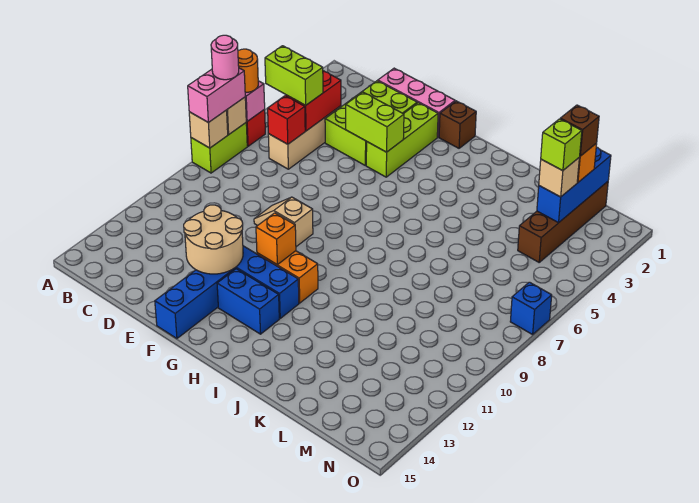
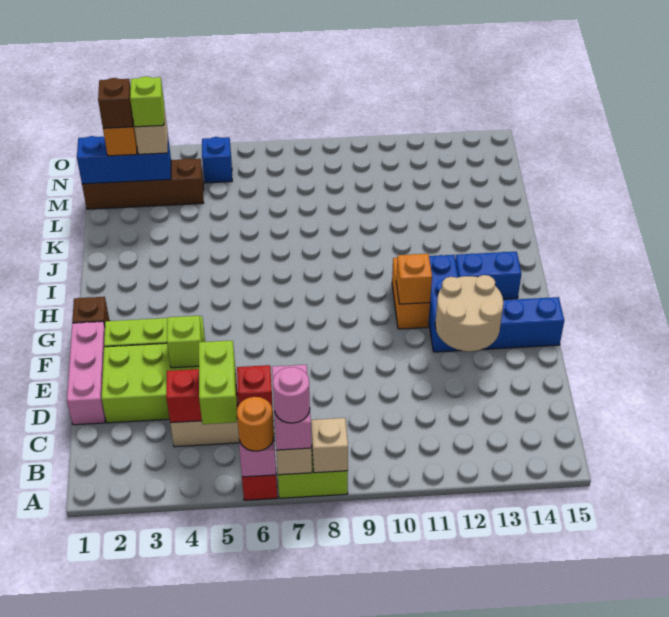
pink brick A7:A8 level 3 -> pink brick A7:B7 level 3
lime brick E4:F4 level 2 -> lime brick E4 level 2
tan slope E9:F9 level 1 top F -> none
blue brick G13:H13 level 1 -> blue brick H13:H14 level 1
blue brick O7 level 1 -> blue brick N5 level 1

